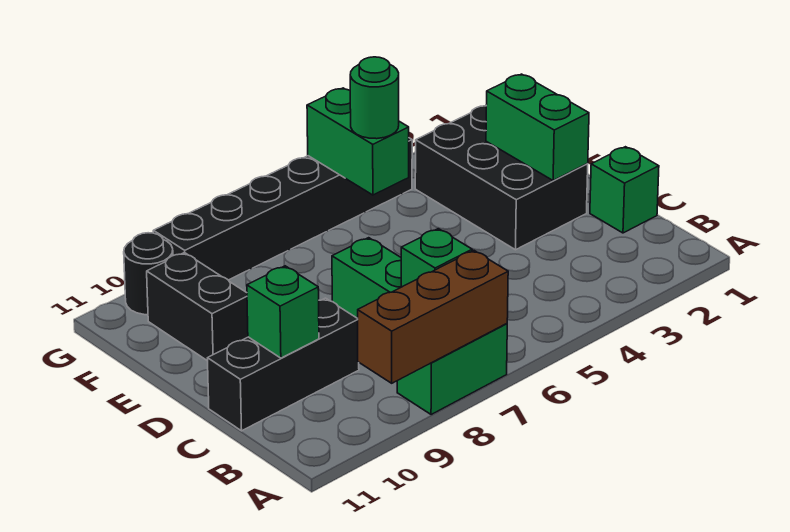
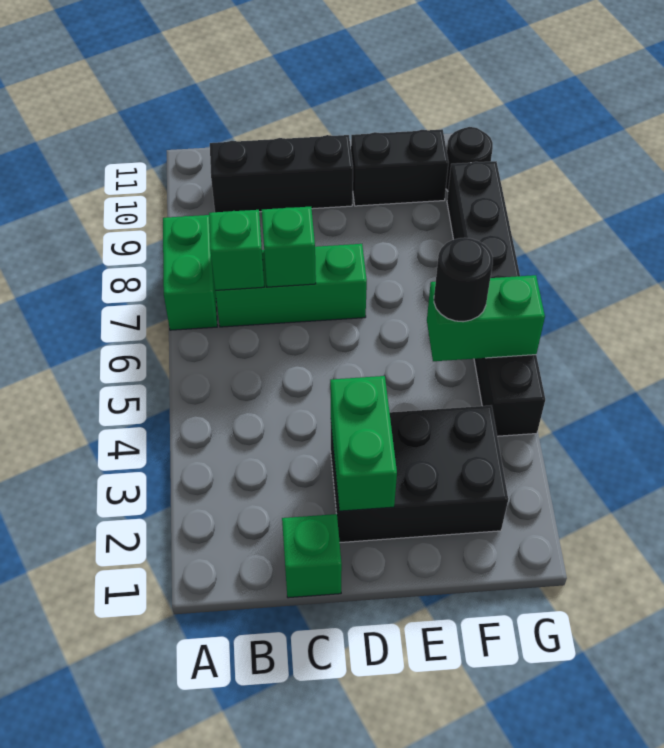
brown brick A7:A9 level 2 -> none
black brick C9:C11 level 1 -> black brick B10:D10 level 1
green brick C10 level 2 -> green brick C7 level 2
green brick D2:E2 level 2 -> green brick D2:D3 level 2
green round brick F5 level 3 -> black round brick F5 level 3

